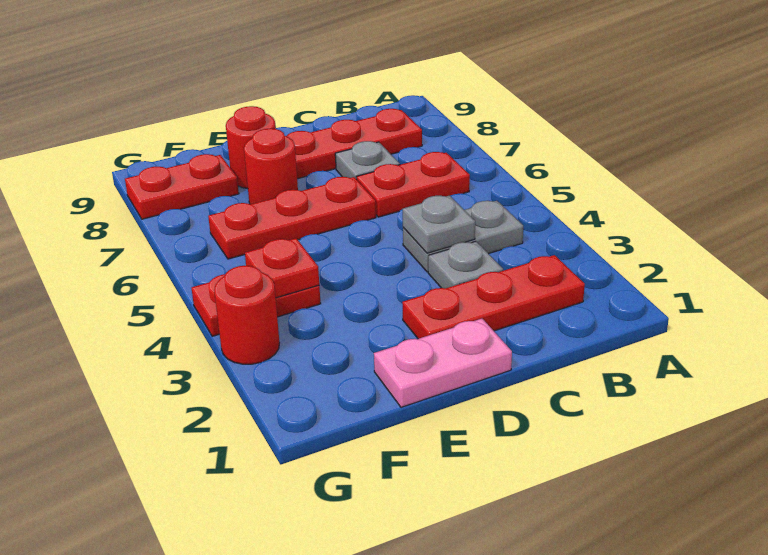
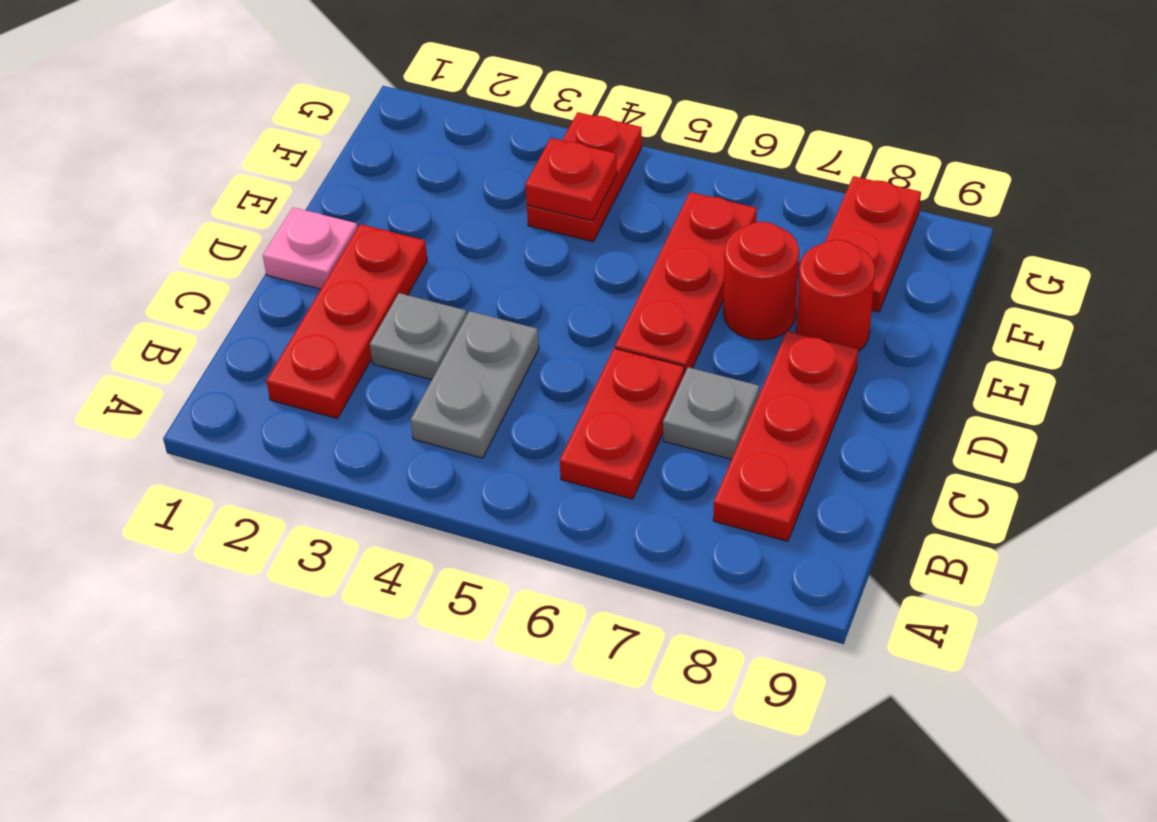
grey plate C4 level 2 -> none
pink plate D1:E1 level 1 -> pink plate D1 level 1
red round brick G3 level 1 -> none

